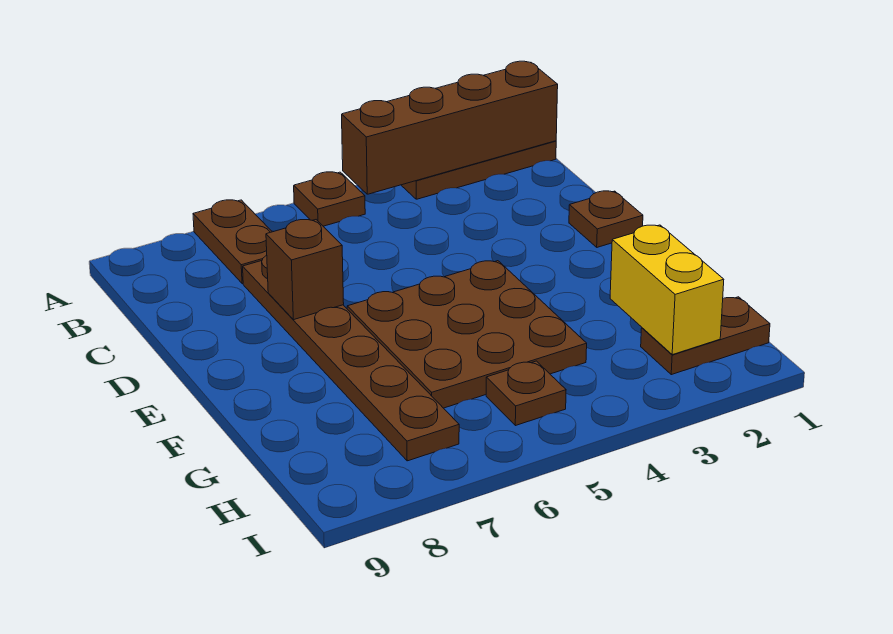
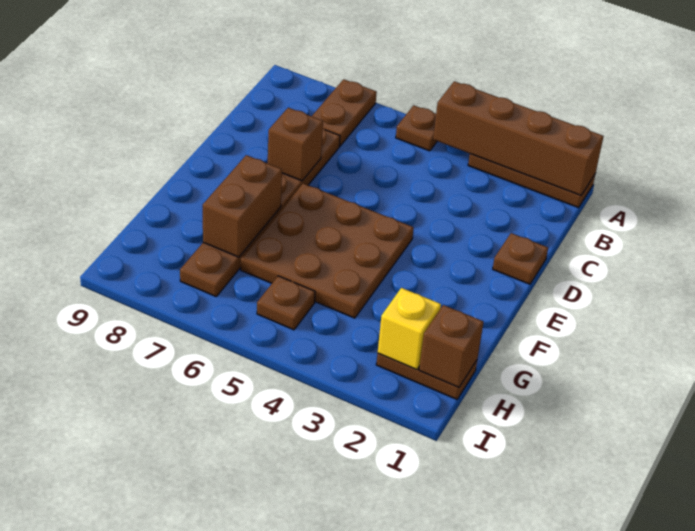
none -> brown brick F7:G7 level 2
yellow brick G2:H2 level 2 -> yellow brick H2 level 2
none -> brown brick H1 level 2

